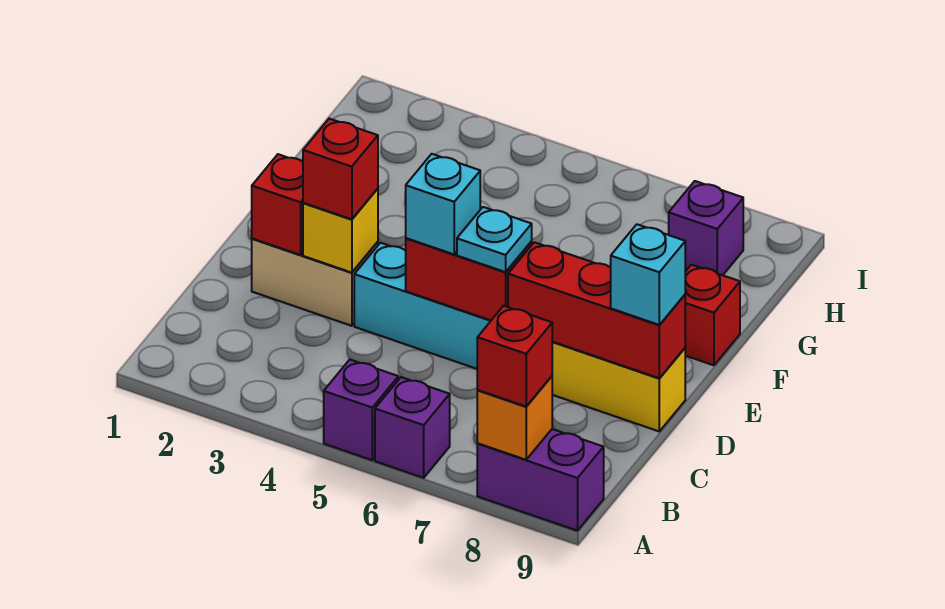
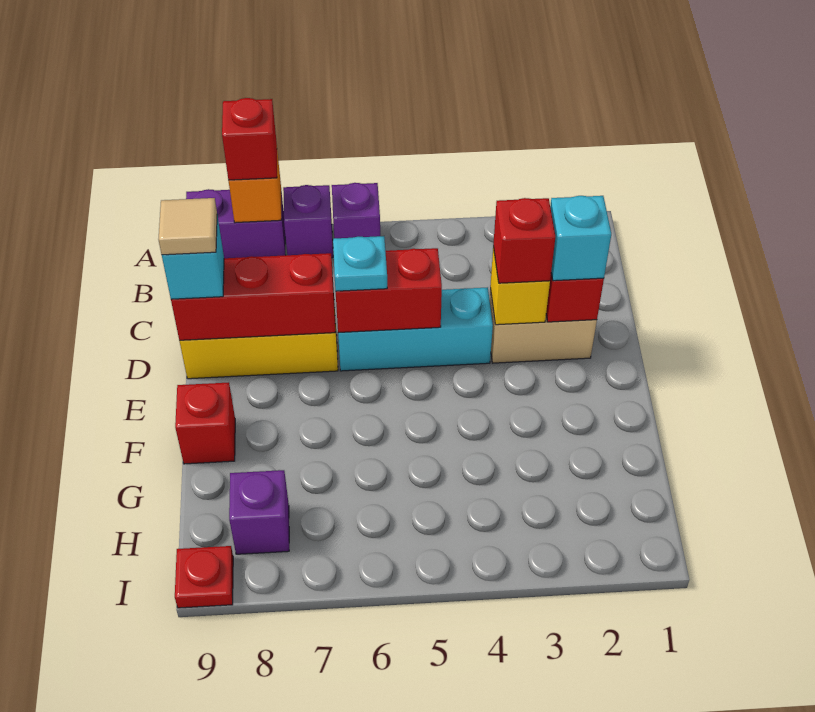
purple brick A5 level 1 -> purple brick A7 level 1
cyan brick D5 level 3 -> cyan brick D2 level 3
none -> tan tile D9 level 4
none -> red plate I9 level 1

